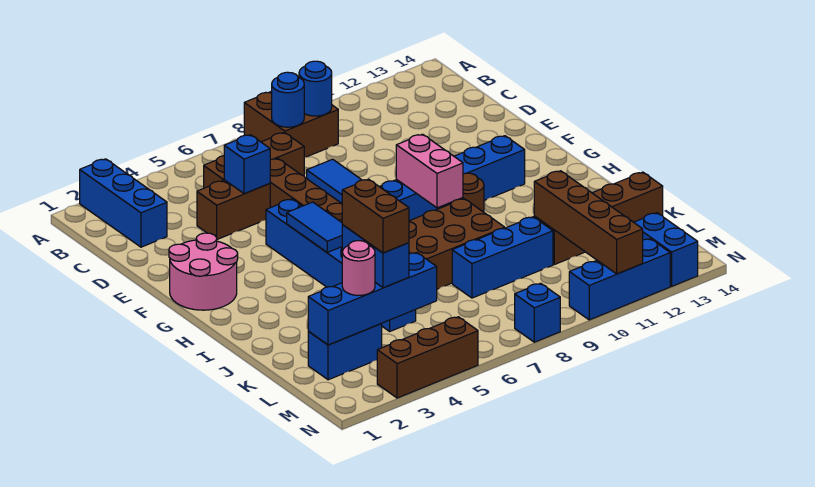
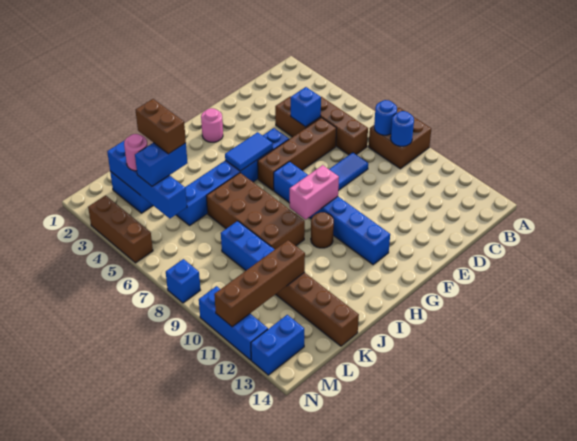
blue brick A2:C2 level 1 -> none
pink round brick F1:G2 level 1 -> pink round brick G2 level 1
brown brick K4:L4 level 4 -> brown brick K3:K4 level 4

